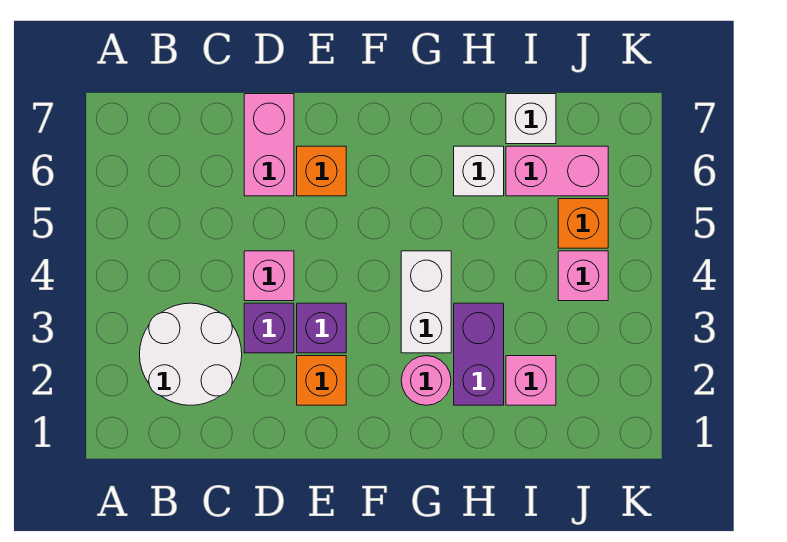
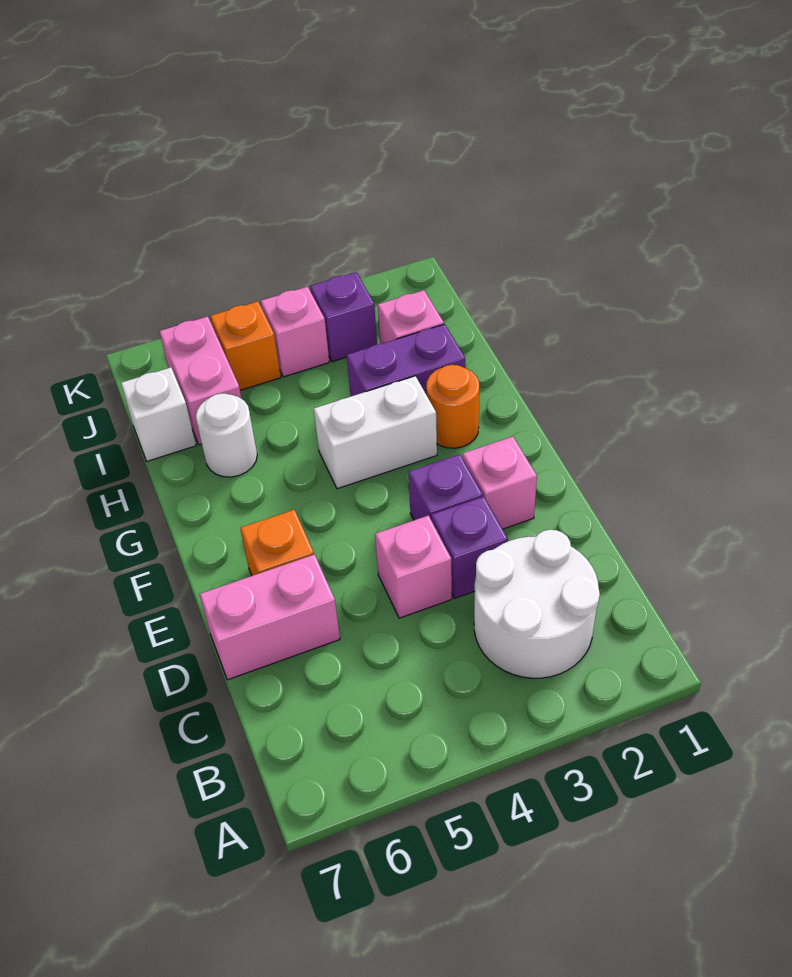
orange brick E2 level 1 -> pink brick E2 level 1
pink round brick G2 level 1 -> orange round brick G2 level 1
white brick H6 level 1 -> white round brick H6 level 1
none -> purple brick J3 level 1

